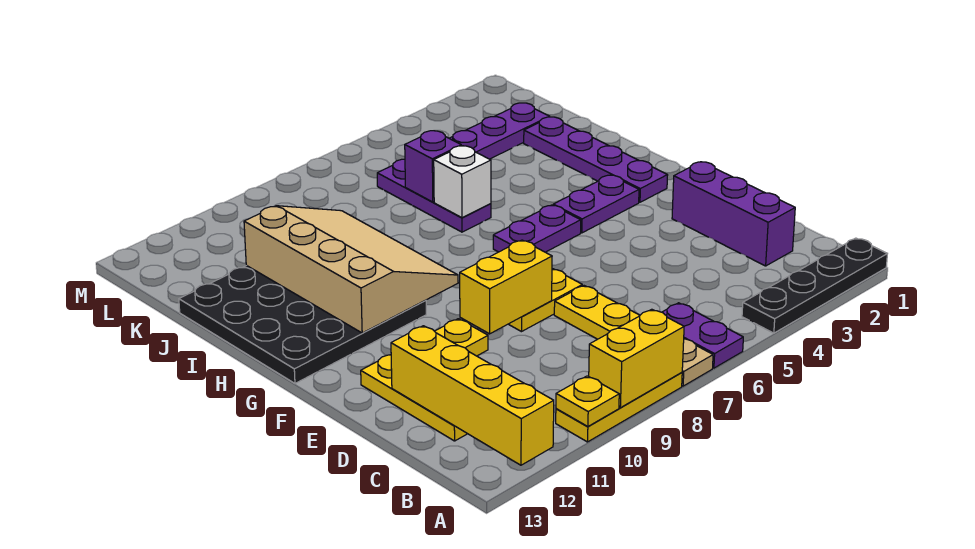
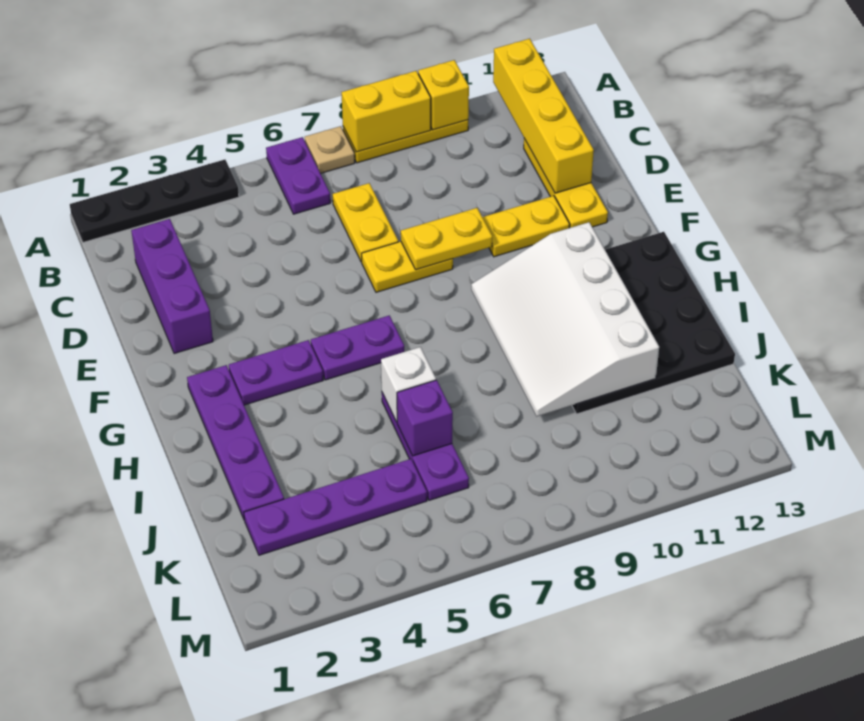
yellow plate A10 level 2 -> yellow brick A10 level 2
yellow brick E8:E9 level 2 -> yellow plate E8:E9 level 2
tan slope G9:J11 level 2 top 11 -> white slope G9:J11 level 2 top 11

